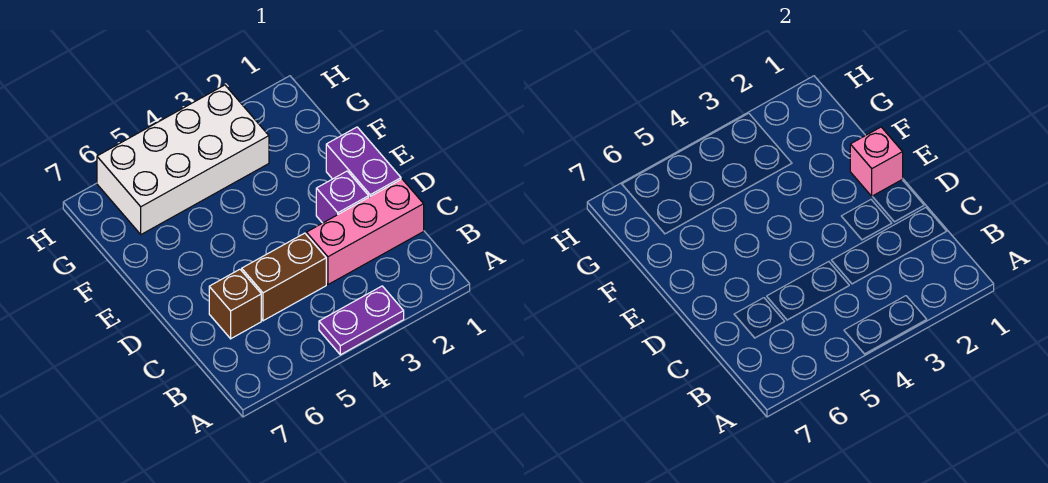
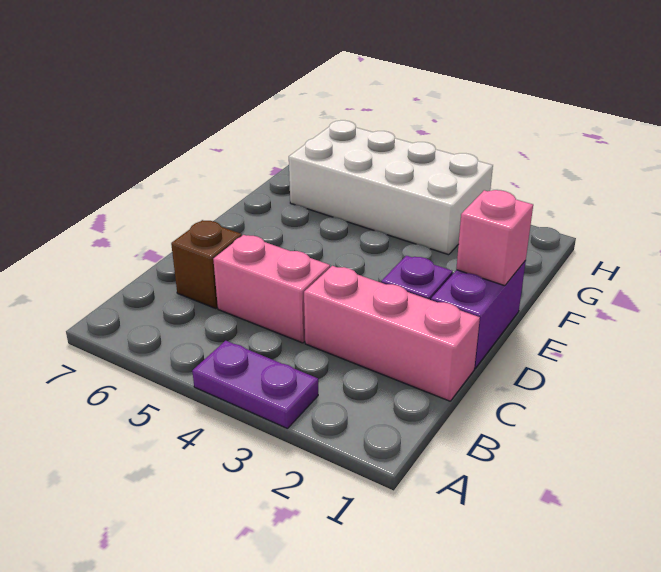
brown brick C4:C5 level 1 -> pink brick C4:C5 level 1

